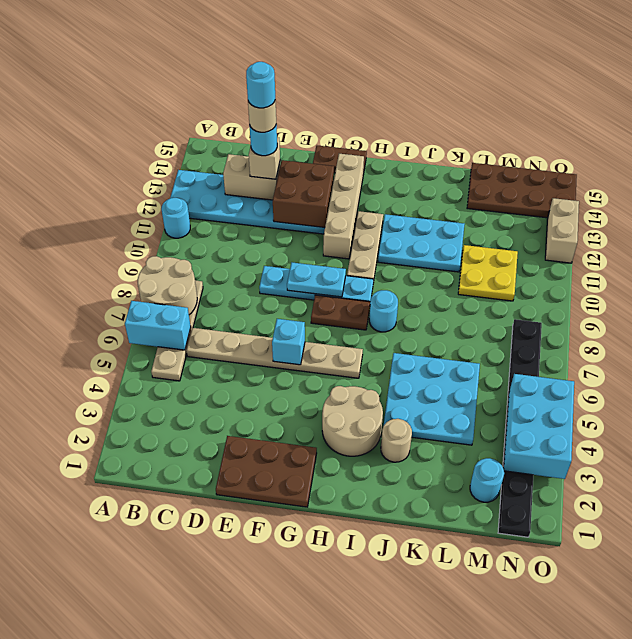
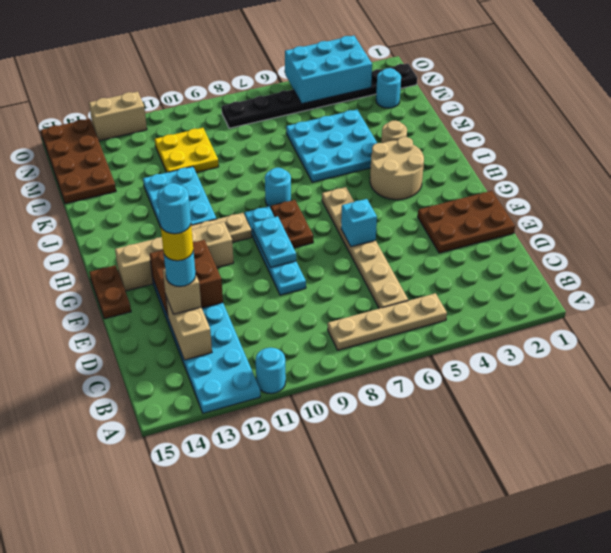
cyan brick A6:B6 level 2 -> none
tan round brick A7:B8 level 2 -> none
tan round brick D13 level 5 -> yellow round brick D13 level 5
brown plate E1:G2 level 1 -> brown plate E1:F3 level 1

